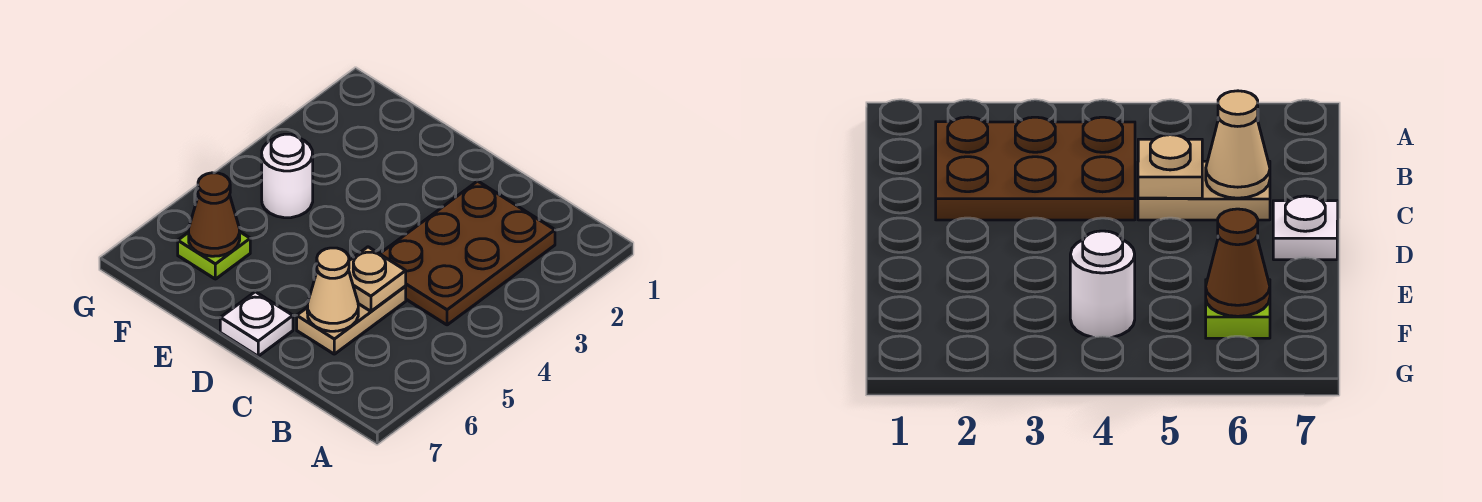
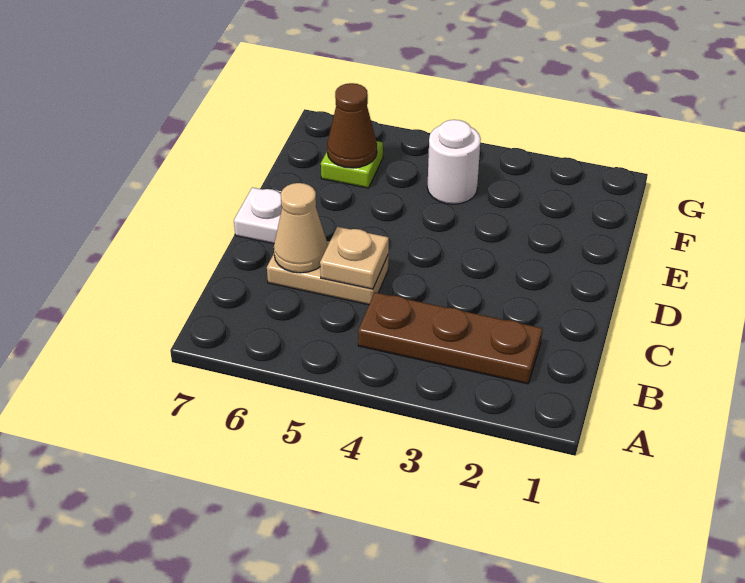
brown plate B2:C4 level 1 -> brown plate B2:B4 level 1

